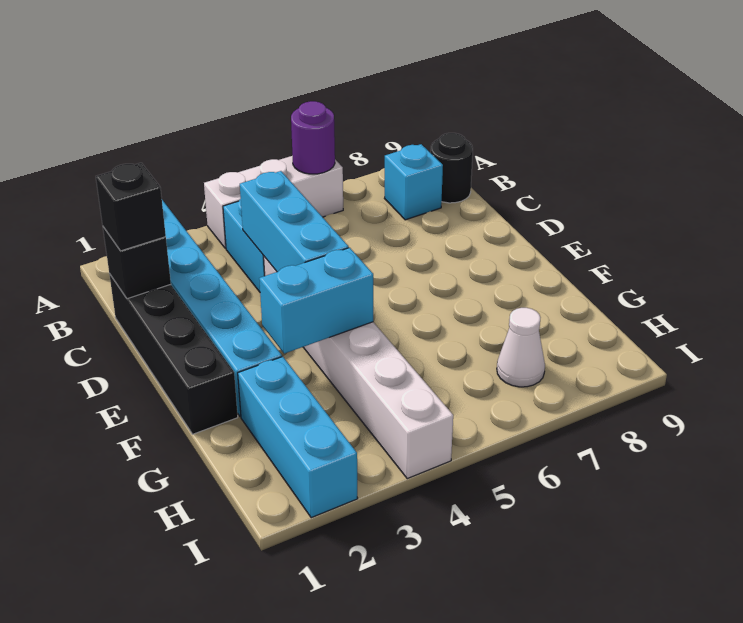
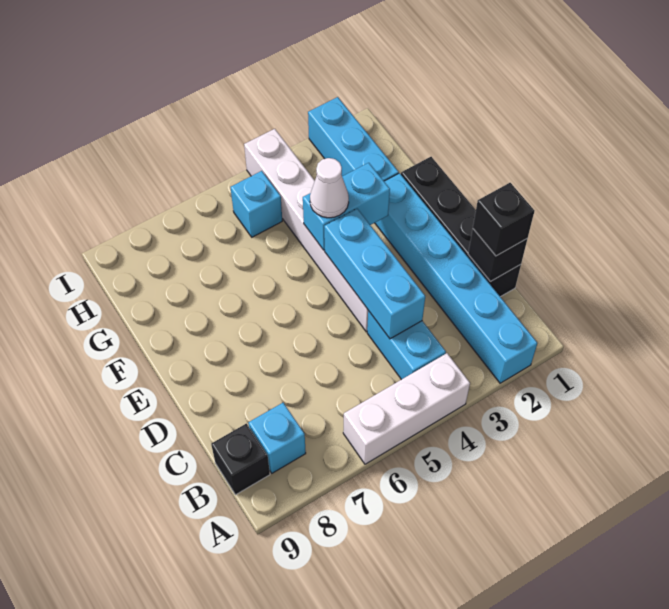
purple round brick A6 level 2 -> none
black round brick B9 level 1 -> black brick B9 level 1
none -> cyan brick H5 level 1
white cone H7 level 1 -> white cone F4 level 3

